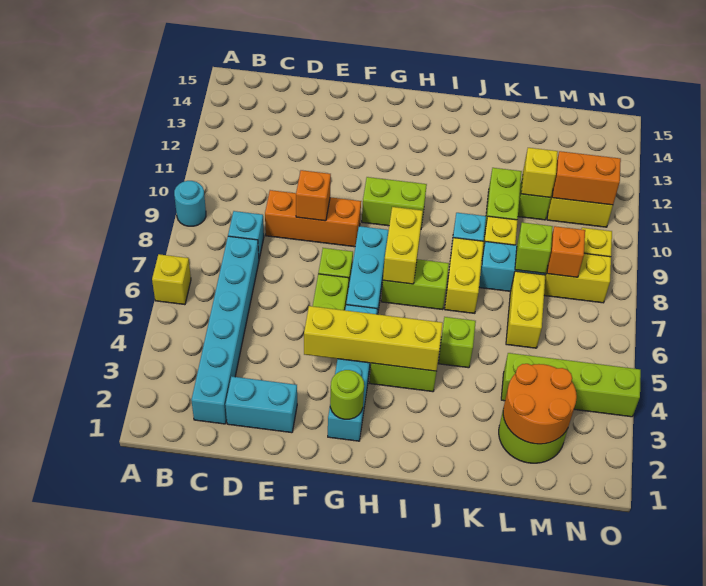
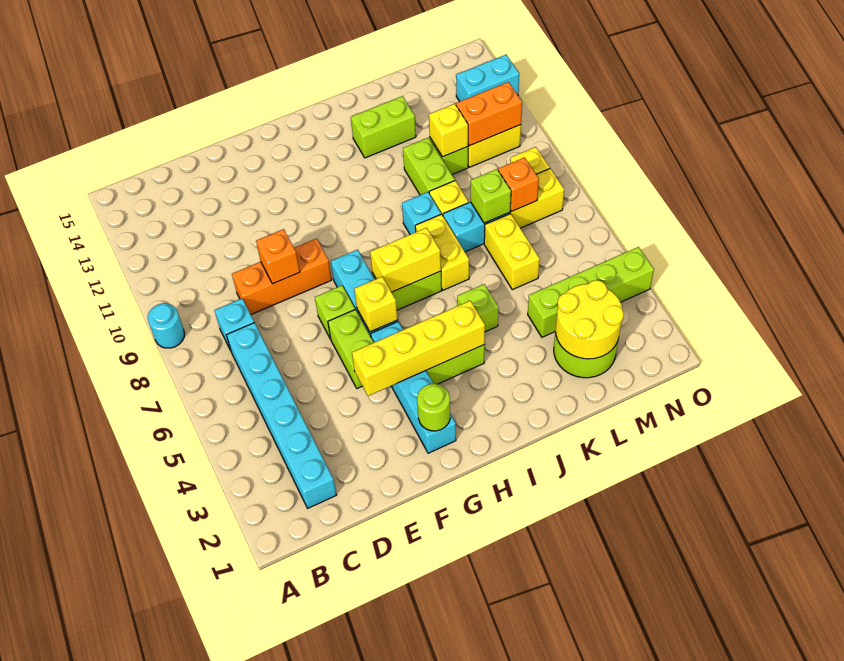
yellow brick A6 level 1 -> yellow brick G6 level 2
cyan brick D2:E2 level 1 -> cyan brick N13:O13 level 1
lime brick G10:H10 level 1 -> lime brick J13:K13 level 1
yellow brick H7:H8 level 2 -> yellow brick H7:I7 level 2
orange round brick L2:M3 level 2 -> yellow round brick L2:M3 level 2

